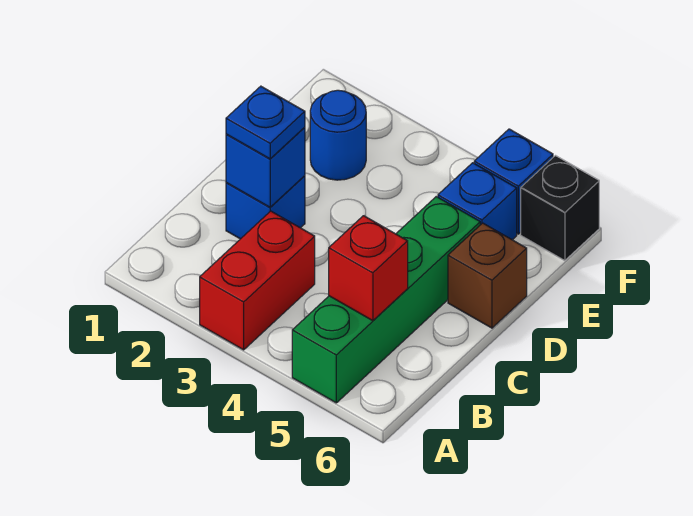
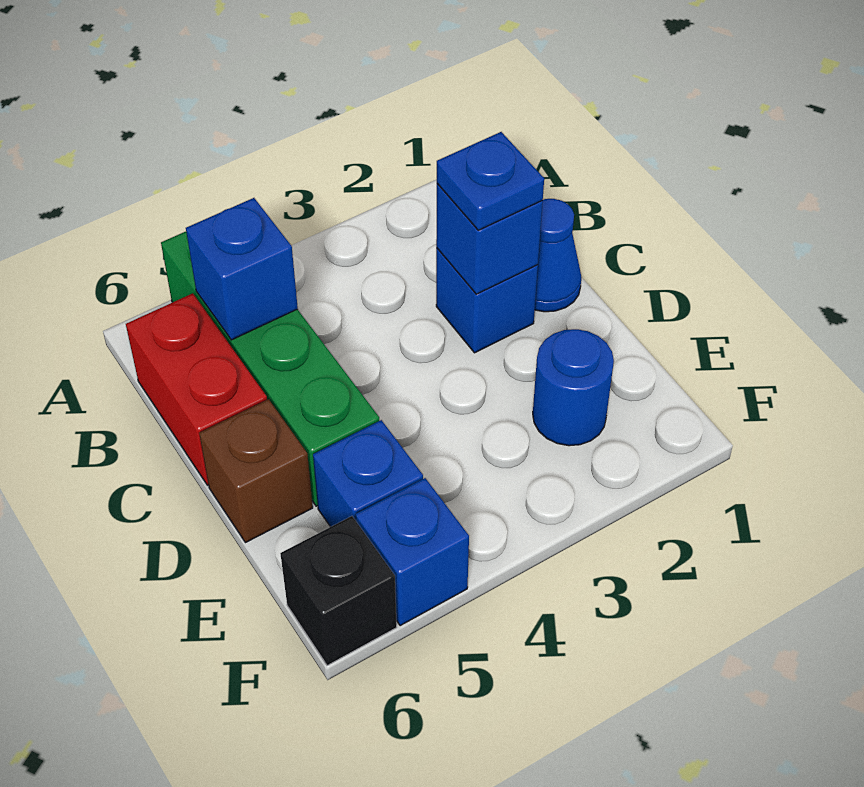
red brick A3:B3 level 1 -> red brick B6:C6 level 1
red brick B5 level 2 -> blue brick B5 level 2
none -> blue cone C1 level 1

